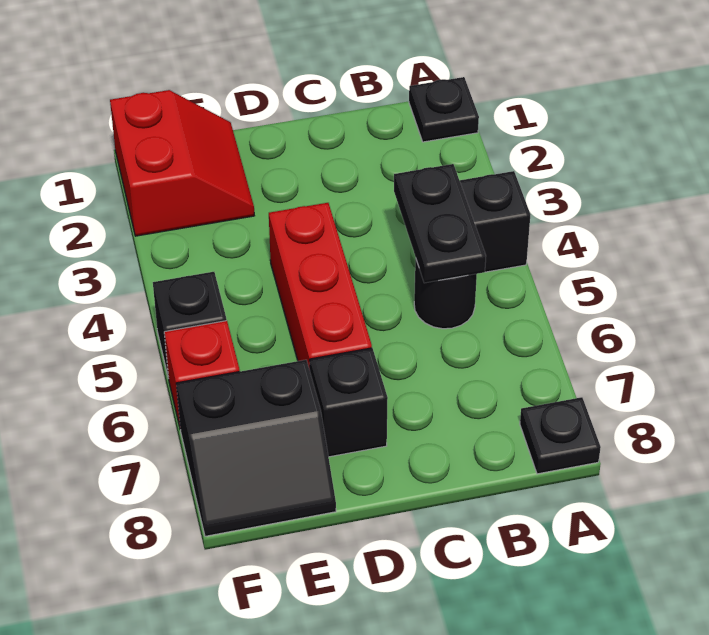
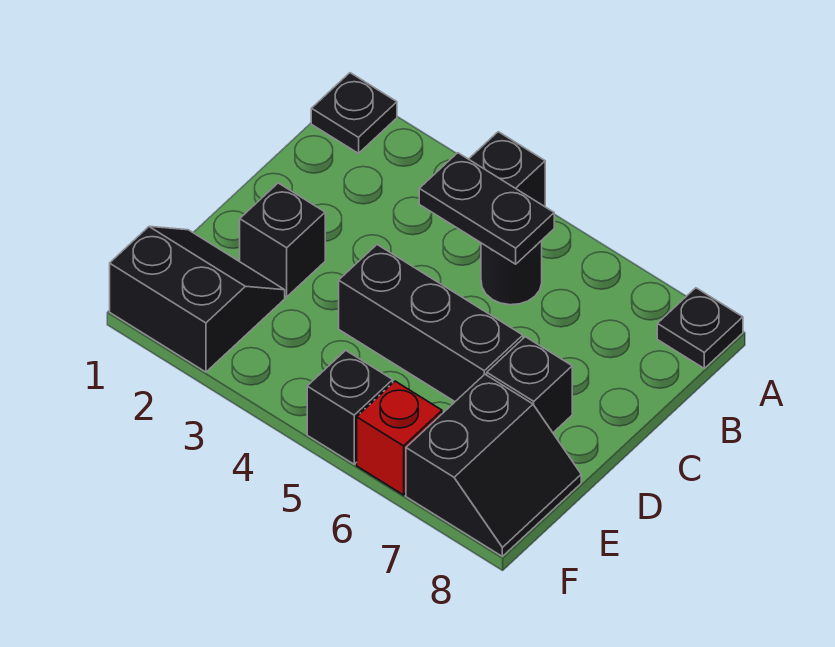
none -> black brick D2 level 1
red brick D4:D6 level 1 -> black brick D4:D6 level 1
red slope E1:F2 level 1 top F -> black slope E1:F2 level 1 top F

